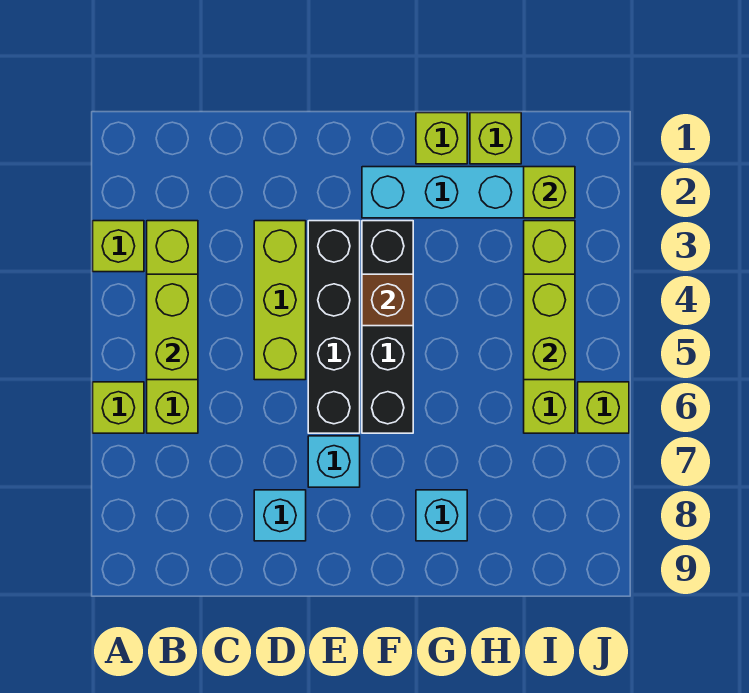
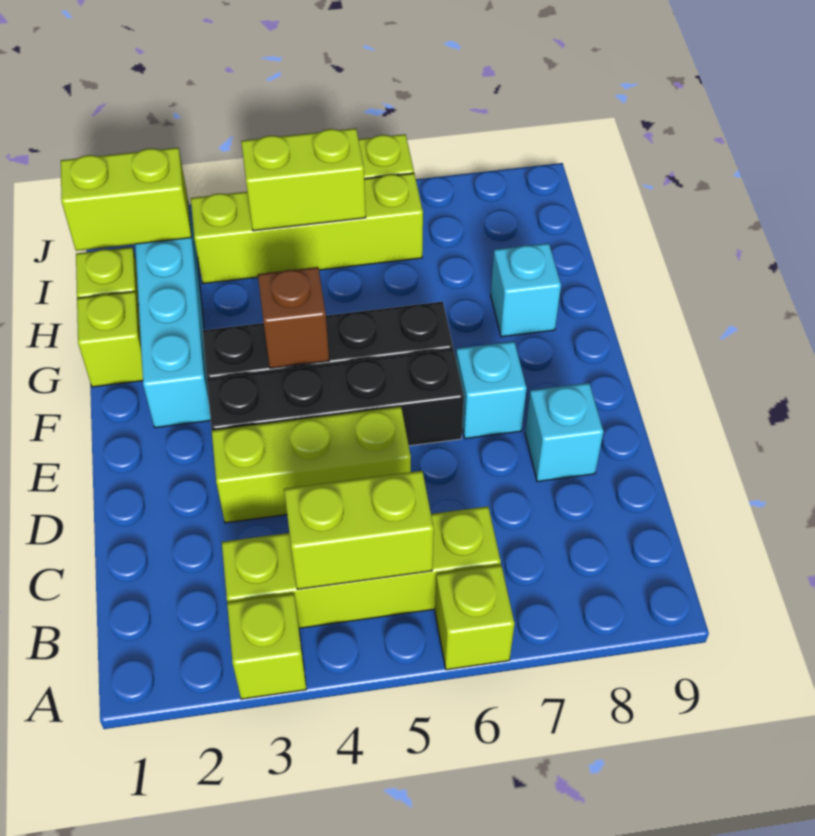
lime brick I2 level 2 -> lime brick I1:I2 level 2

